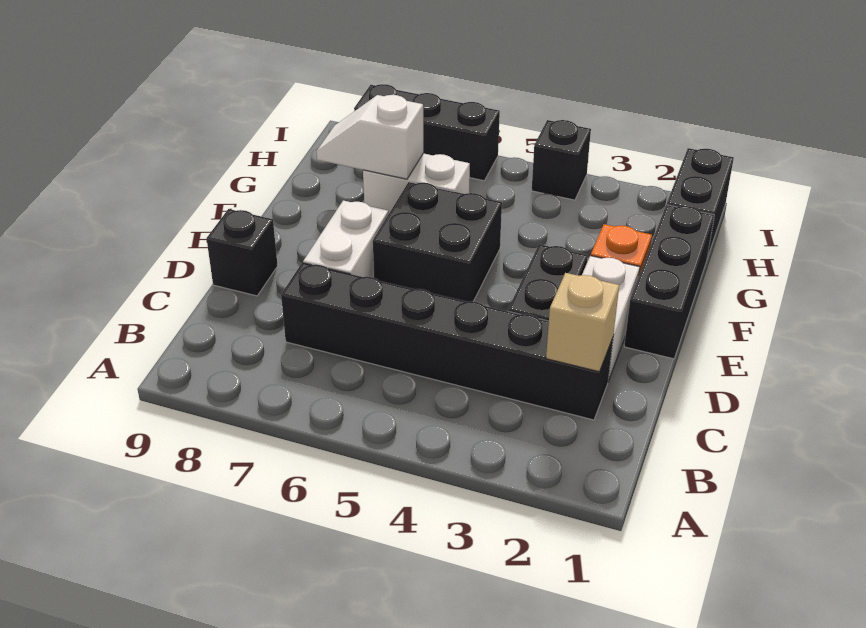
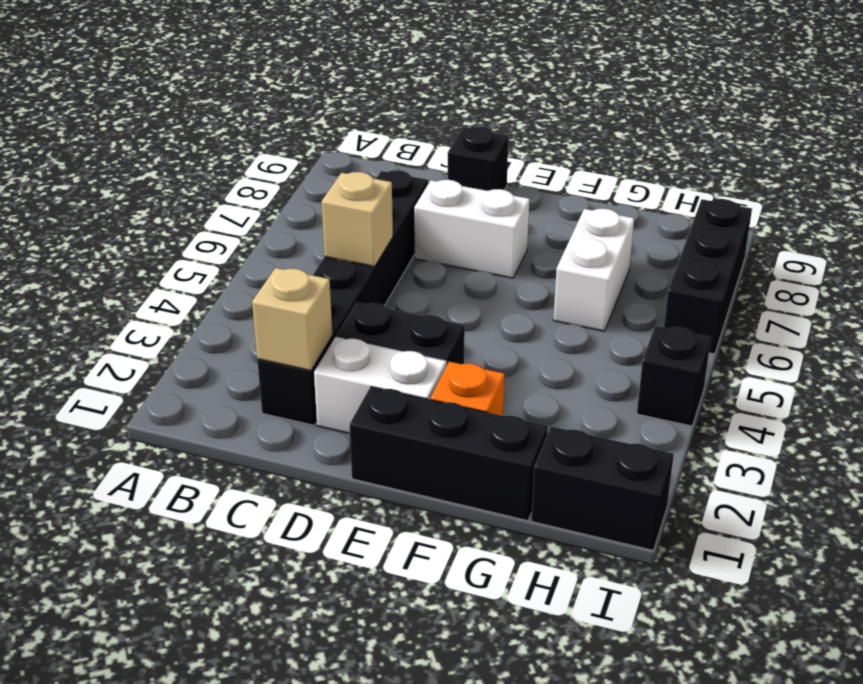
none -> tan brick C5 level 2
black brick E5:F6 level 1 -> none
white slope G7:G8 level 2 top 7 -> none

